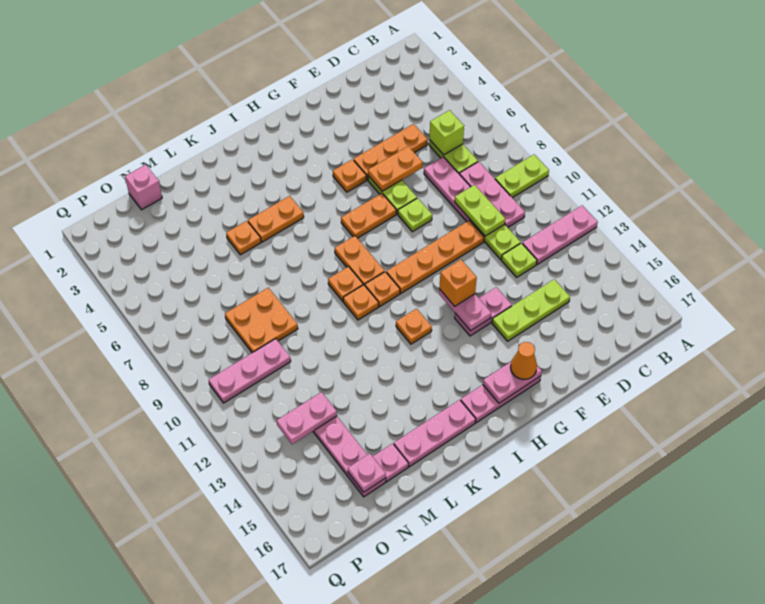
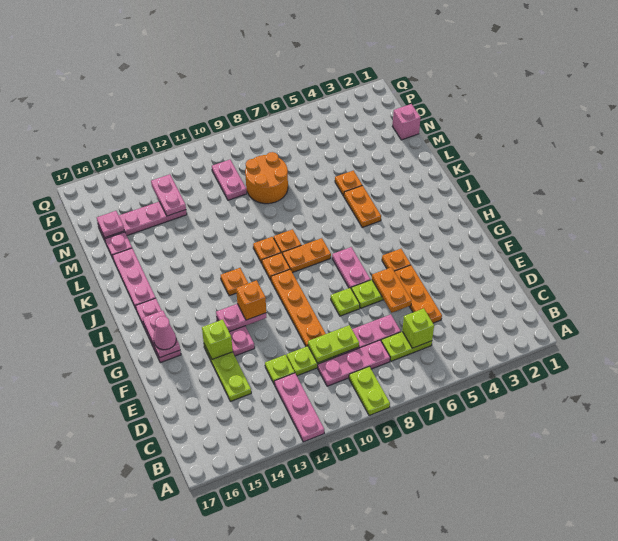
none -> lime brick F14 level 2
orange plate G7:H7 level 1 -> pink plate G7:H7 level 1
orange cone G16 level 3 -> pink cone G16 level 3
orange plate M8:N9 level 1 -> orange round brick M8:N9 level 1
pink plate N10:P10 level 1 -> pink plate N10:O10 level 1

